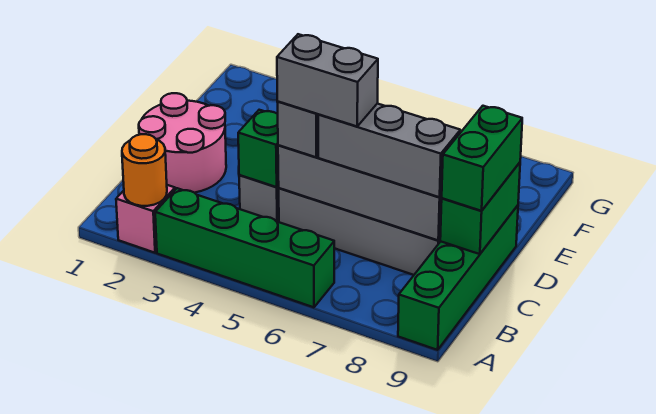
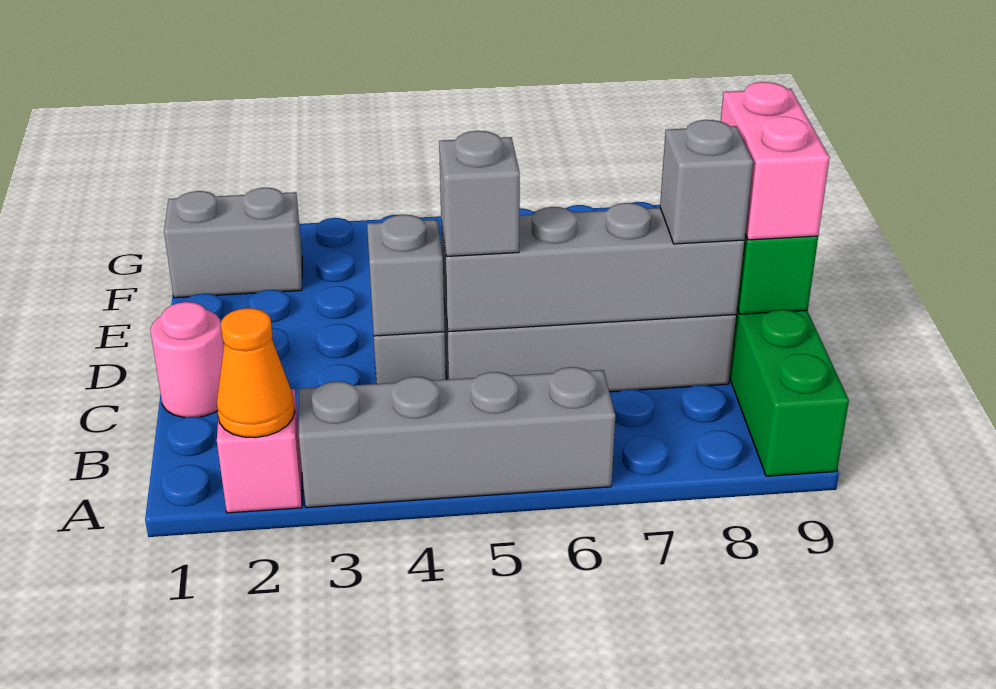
orange round brick A2 level 2 -> orange cone A2 level 2
green brick A3:A6 level 1 -> grey brick A3:A6 level 1
pink round brick C1:D2 level 1 -> pink round brick C1 level 1
green brick C4 level 2 -> grey brick C4 level 2
grey brick C5:C6 level 4 -> grey brick F1:F2 level 1
grey brick C6:C8 level 3 -> grey brick C8 level 3
green brick C9:D9 level 3 -> pink brick C9:D9 level 3

